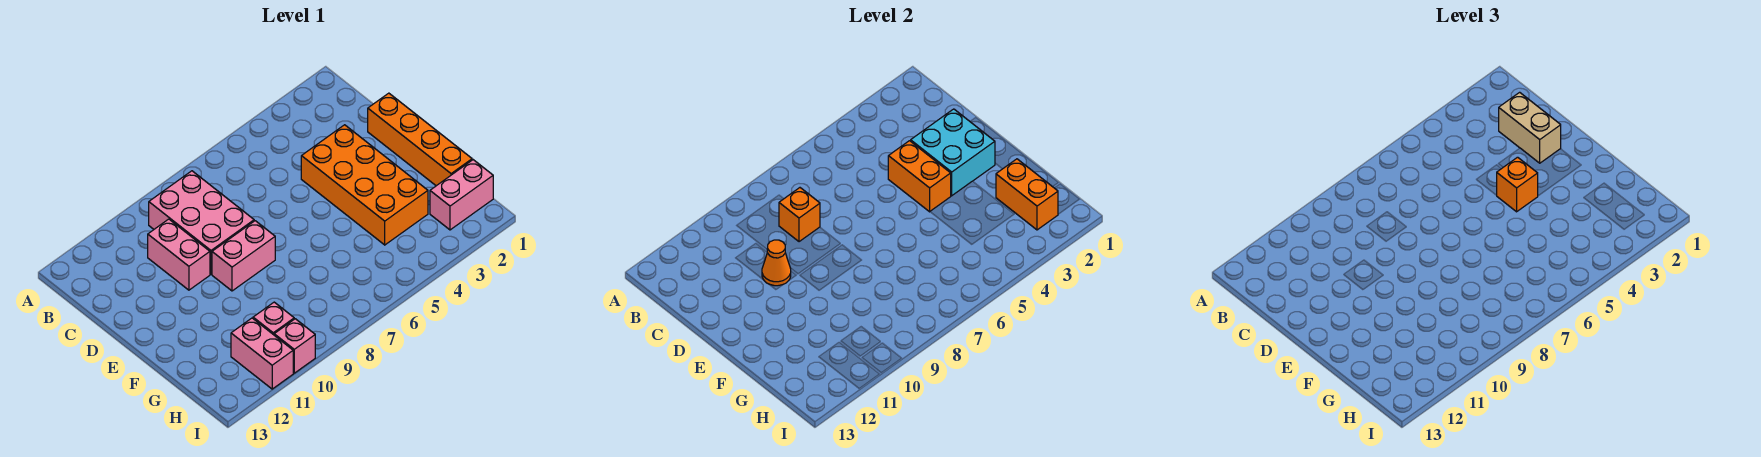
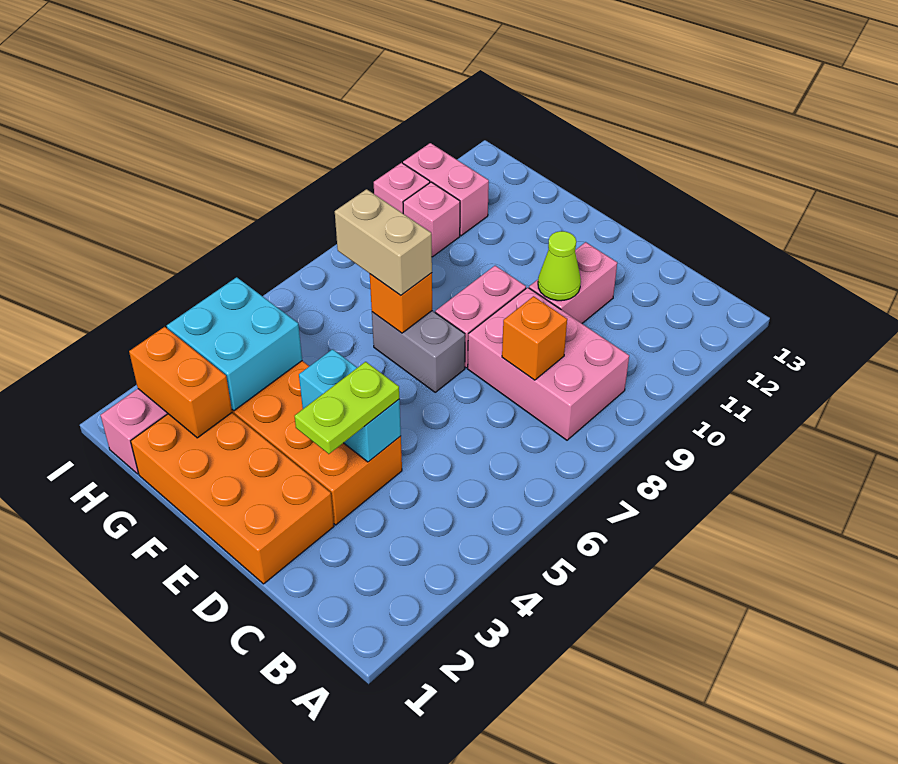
tan brick C2:D2 level 3 -> tan brick F7:G7 level 3
pink brick C10:D10 level 1 -> pink brick D10:D11 level 1
orange brick D1:G1 level 1 -> orange brick D1:G2 level 1
cyan brick D2:E3 level 2 -> cyan brick G3:H4 level 2
none -> lime plate D3:D4 level 3
orange brick D4:E4 level 2 -> cyan brick D4:E4 level 2
orange cone D10 level 2 -> lime cone D10 level 2
orange brick E4 level 3 -> orange brick F7 level 2
none -> grey brick E7:F7 level 1

